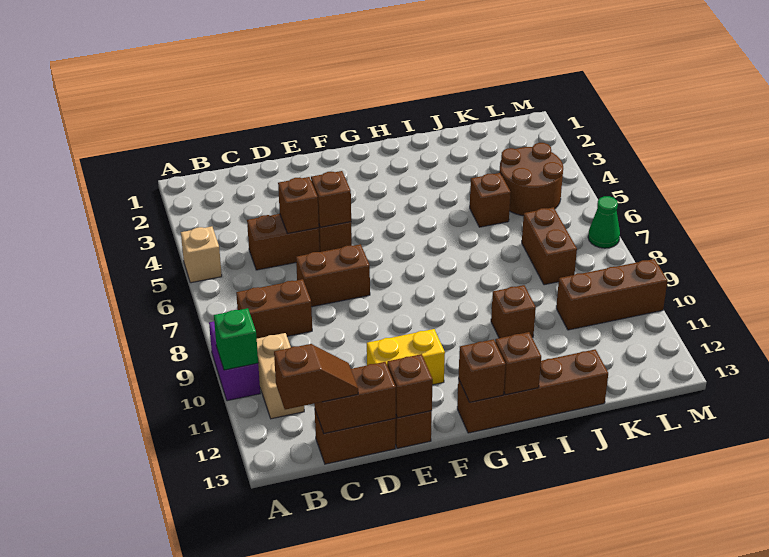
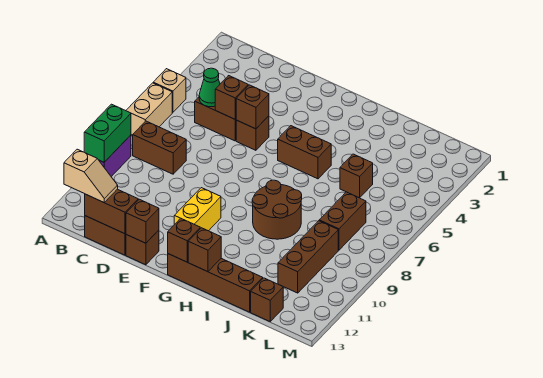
green brick A10 level 2 -> green brick A9:A10 level 2
tan brick B10:B11 level 1 -> tan brick A6:A7 level 1
brown slope B13:C13 level 3 top B -> tan slope B13:C13 level 3 top B
brown brick D7:E7 level 1 -> brown brick G5:H5 level 1
yellow brick E11:F11 level 1 -> yellow brick F10:F11 level 1
brown brick I10 level 1 -> brown brick K13 level 1
brown round brick K4:L5 level 1 -> brown round brick H8:I9 level 1
brown brick K10:M10 level 1 -> brown brick K9:K11 level 1
green cone M7 level 1 -> green cone C5 level 2

